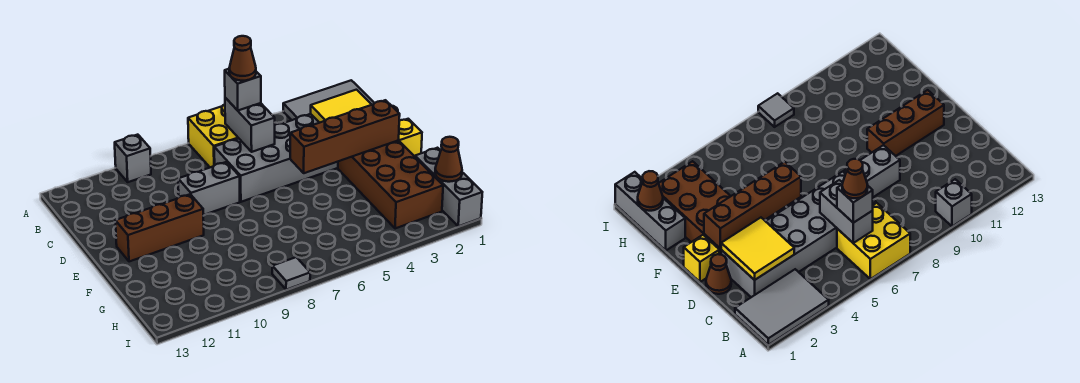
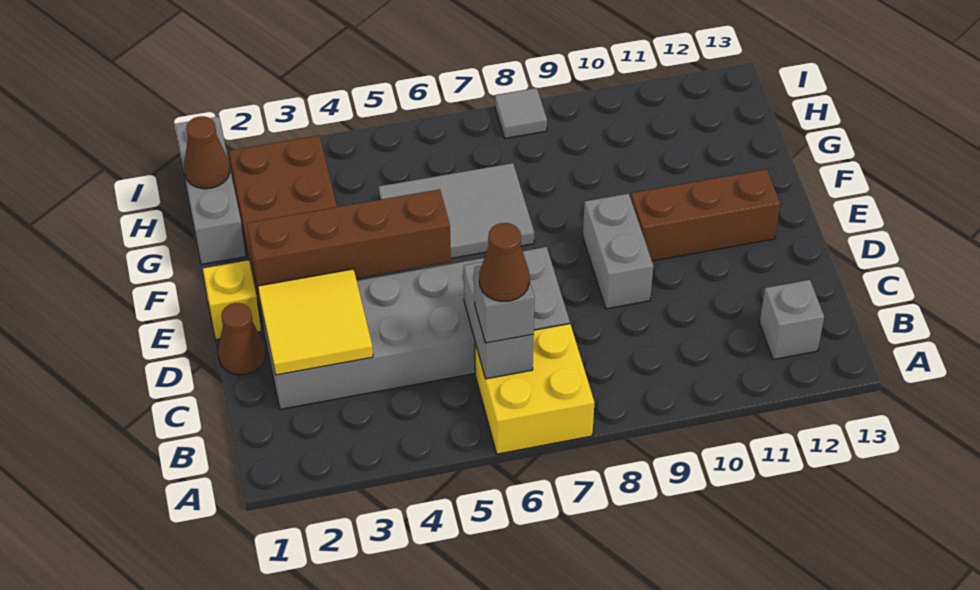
grey tile A1:B3 level 1 -> grey tile F5:G7 level 1
grey brick A10 level 1 -> grey brick B12 level 1
grey brick D8:D9 level 1 -> grey brick D9:E9 level 1

